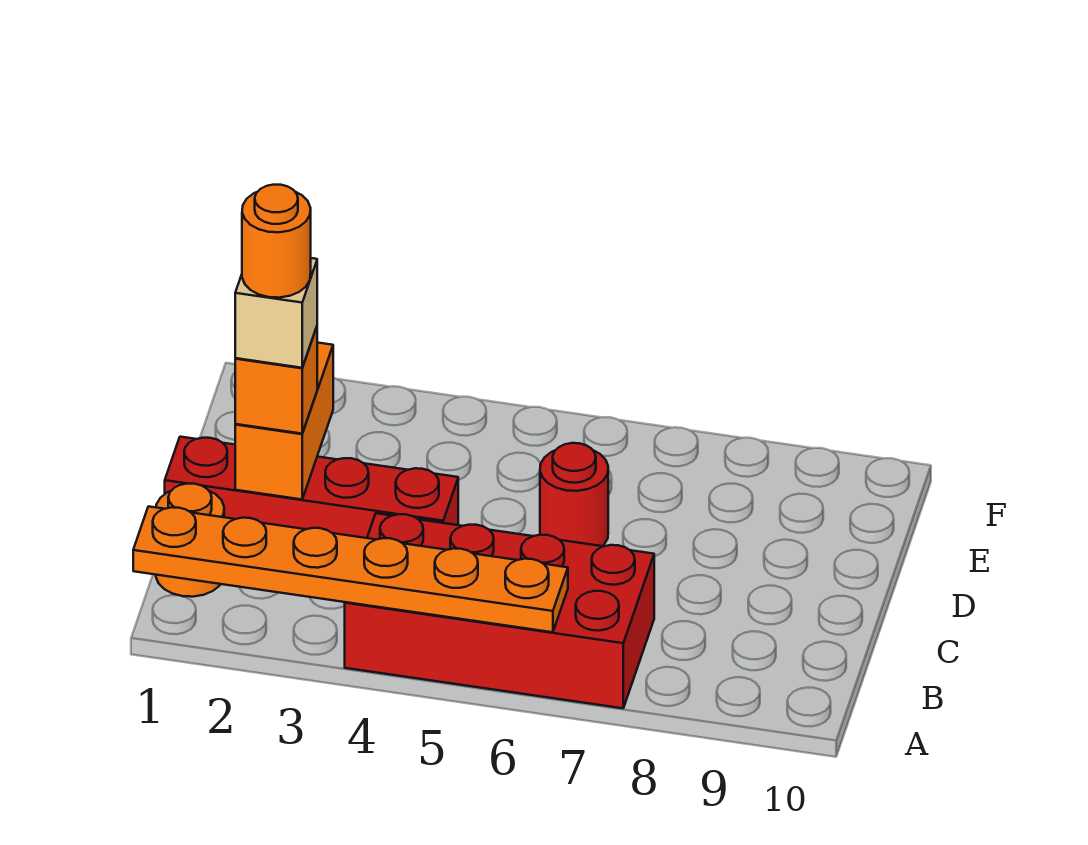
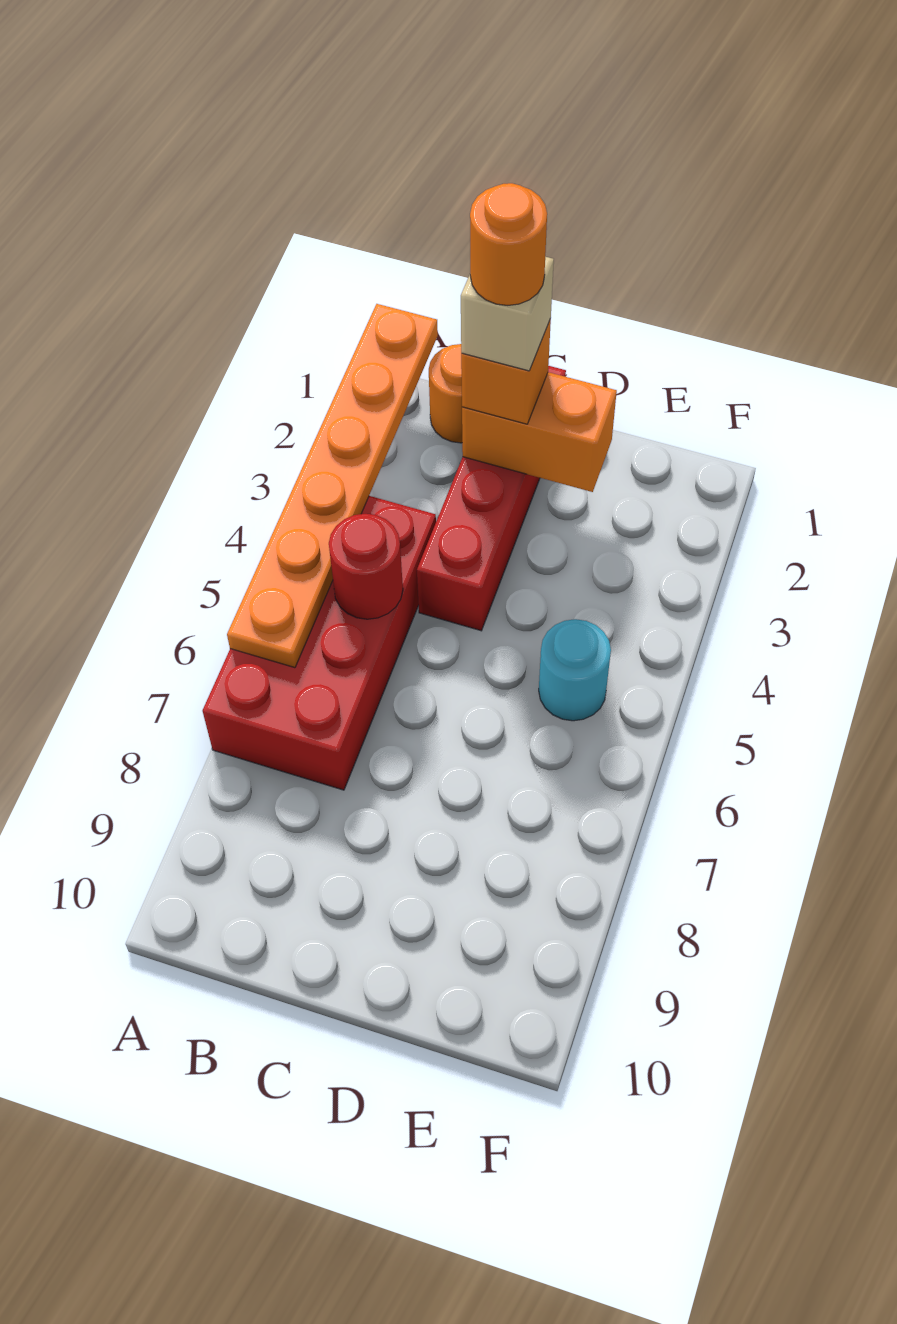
red round brick D6 level 1 -> red round brick B5 level 2
none -> cyan round brick E5 level 1

